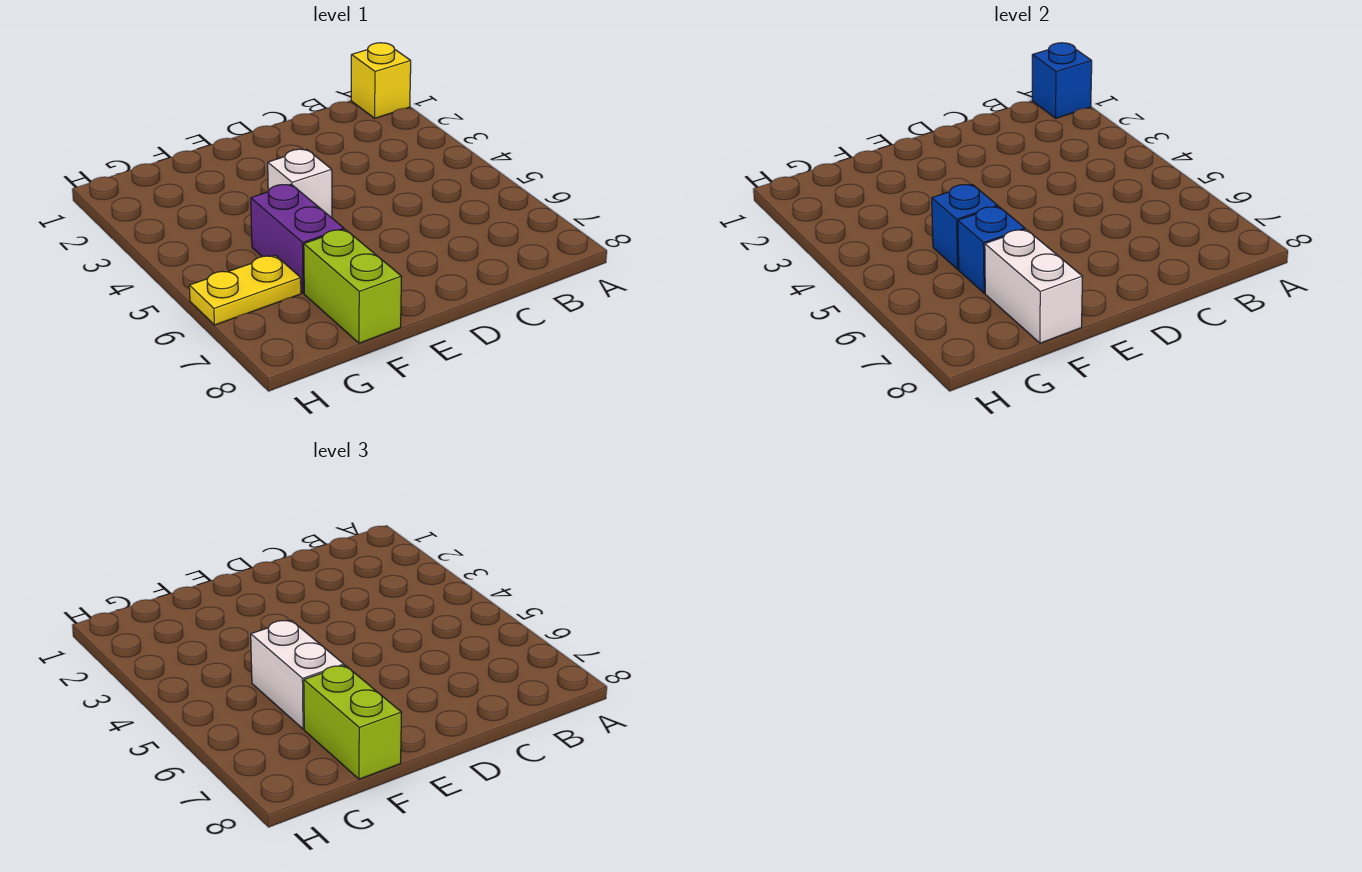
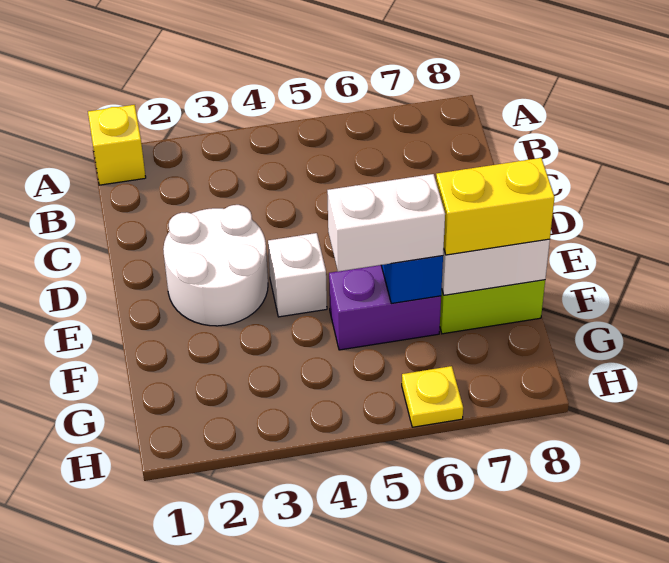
blue brick A1 level 2 -> none
none -> white round brick D2:E3 level 1
blue brick F5 level 2 -> none
lime brick F7:F8 level 3 -> yellow brick F7:F8 level 3
yellow plate G6:H6 level 1 -> yellow plate H6 level 1

